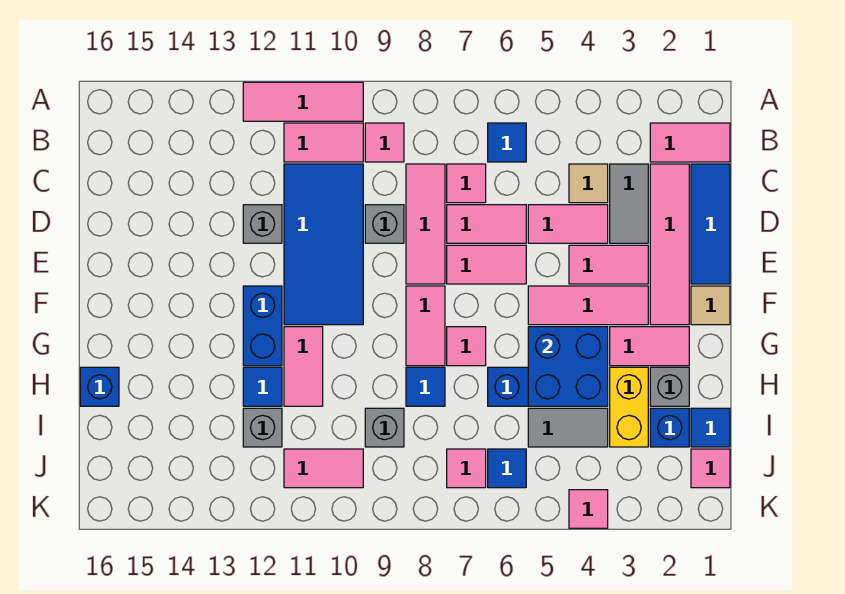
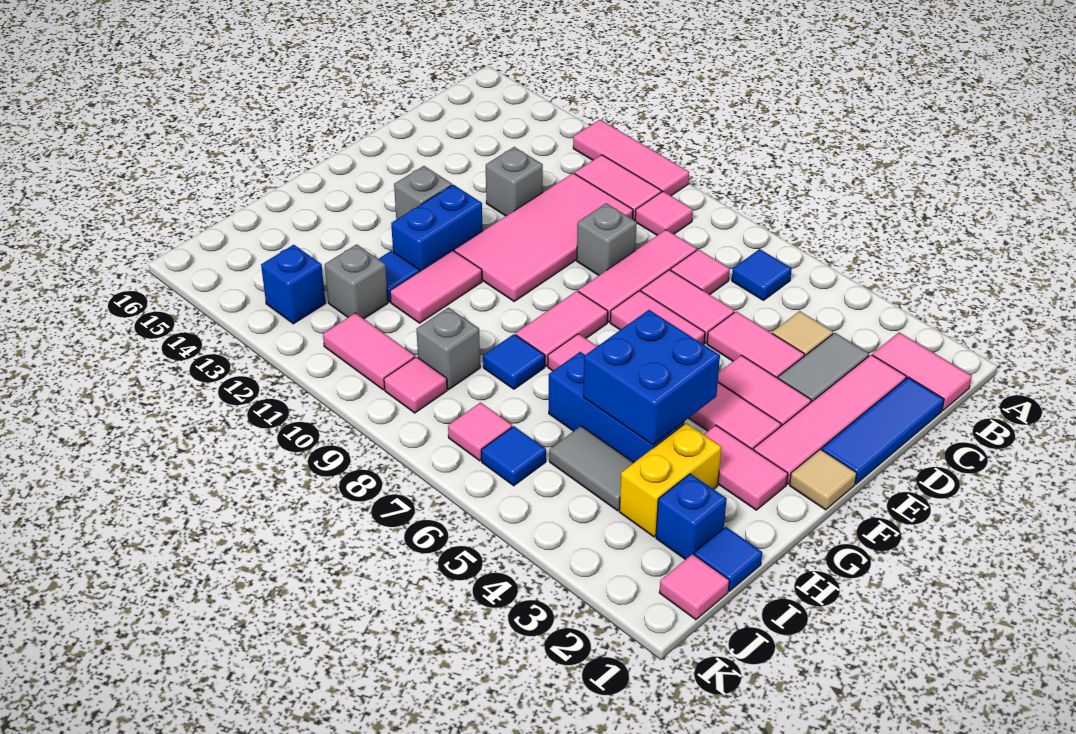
blue tile C10:F11 level 1 -> pink tile C10:F11 level 1
grey brick H2 level 1 -> grey brick F13 level 1
blue brick H16 level 1 -> blue brick J13 level 1
pink tile K4 level 1 -> pink tile J9 level 1

